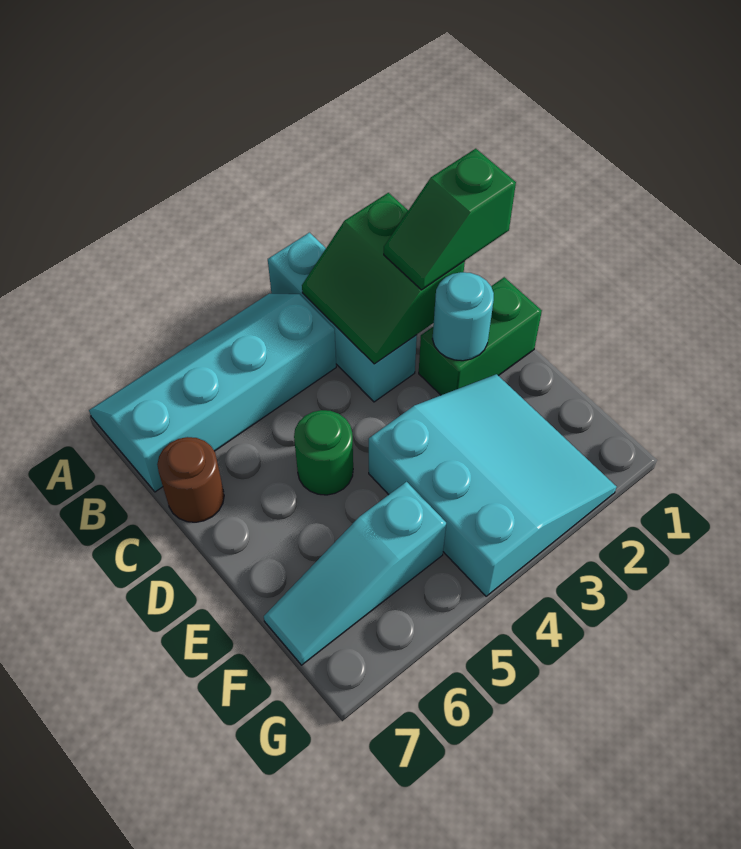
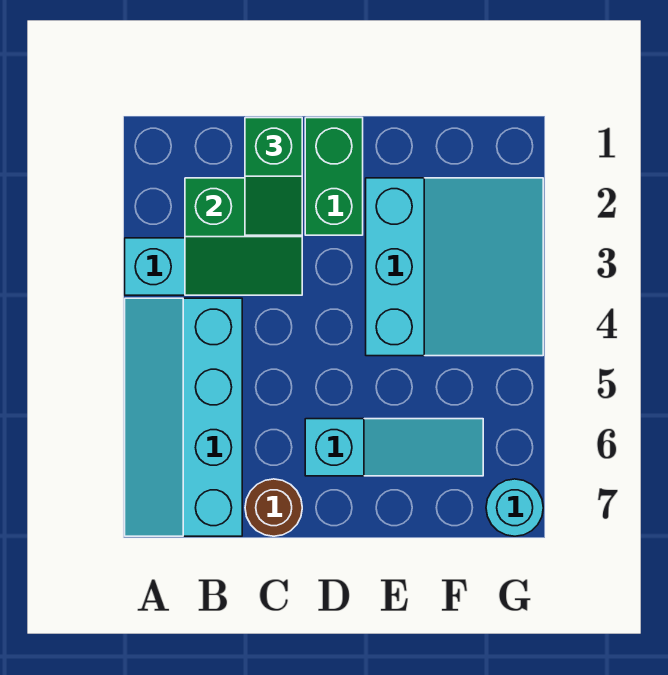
cyan round brick D2 level 2 -> cyan round brick G7 level 1
green round brick D5 level 1 -> none
cyan slope E2:G4 level 1 top 4 -> cyan slope E2:G4 level 1 top E
cyan slope F5:F7 level 1 top 5 -> cyan slope D6:F6 level 1 top D

